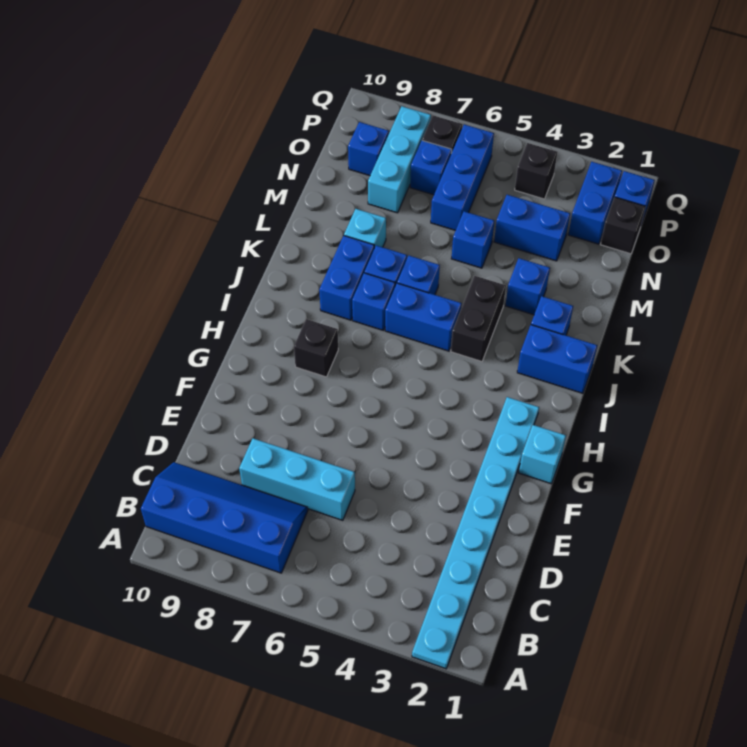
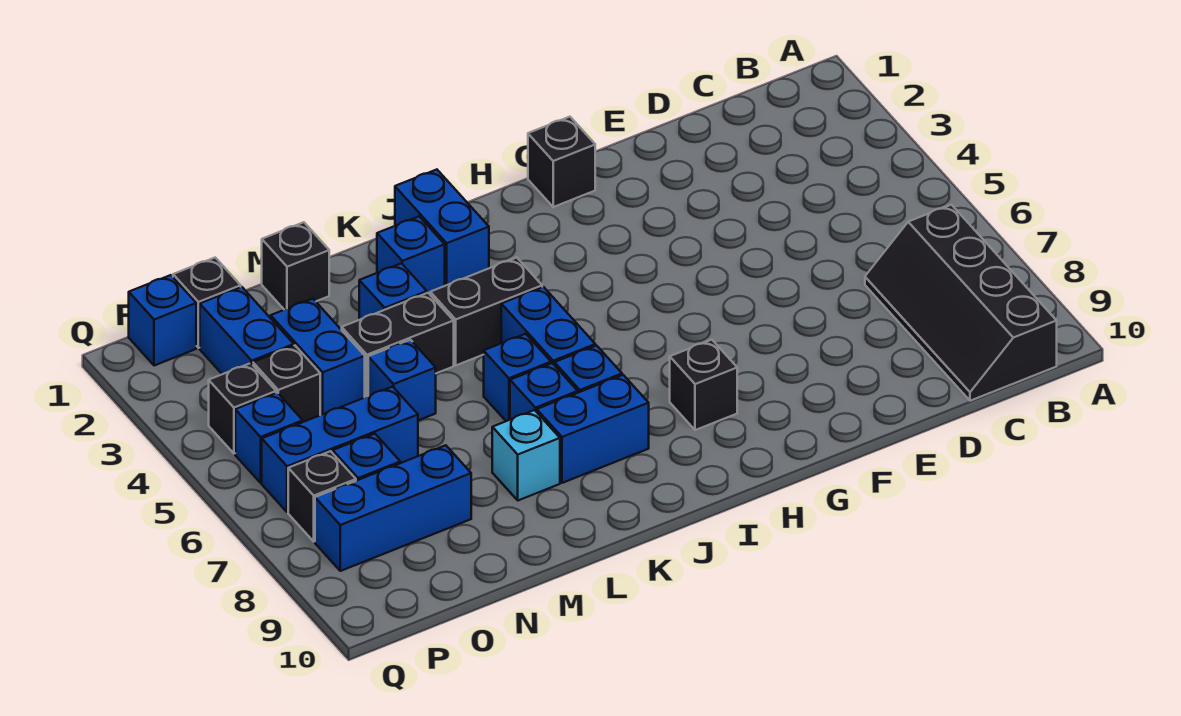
cyan plate A2:H2 level 1 -> none
blue slope B7:C10 level 1 top B -> black slope B7:C10 level 1 top B
cyan brick D6:D8 level 1 -> none
cyan brick G1 level 1 -> black brick G1 level 1
none -> black brick L4:M4 level 1
none -> black brick M1 level 1
cyan brick N8:P8 level 1 -> blue brick N8:P8 level 1
blue brick O2:P2 level 1 -> blue brick O2:O3 level 1
none -> black brick O4 level 1
blue brick O9 level 1 -> blue brick P5 level 1

